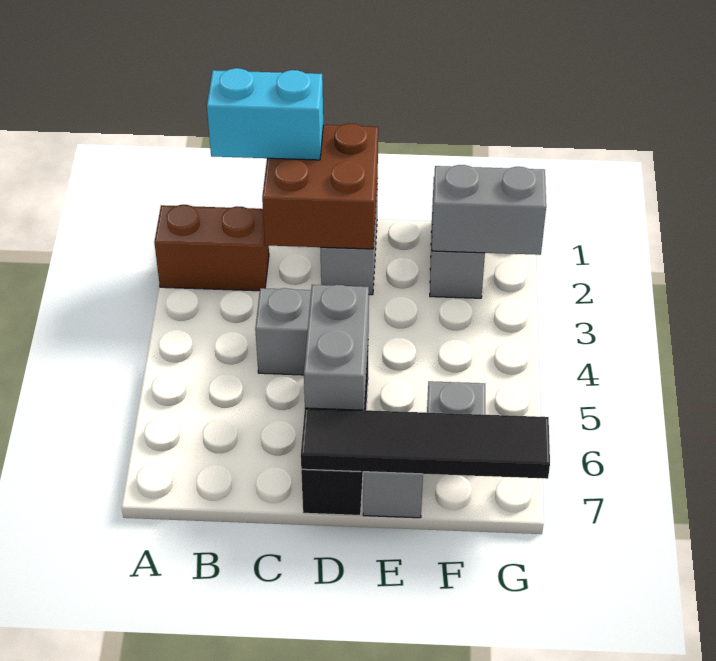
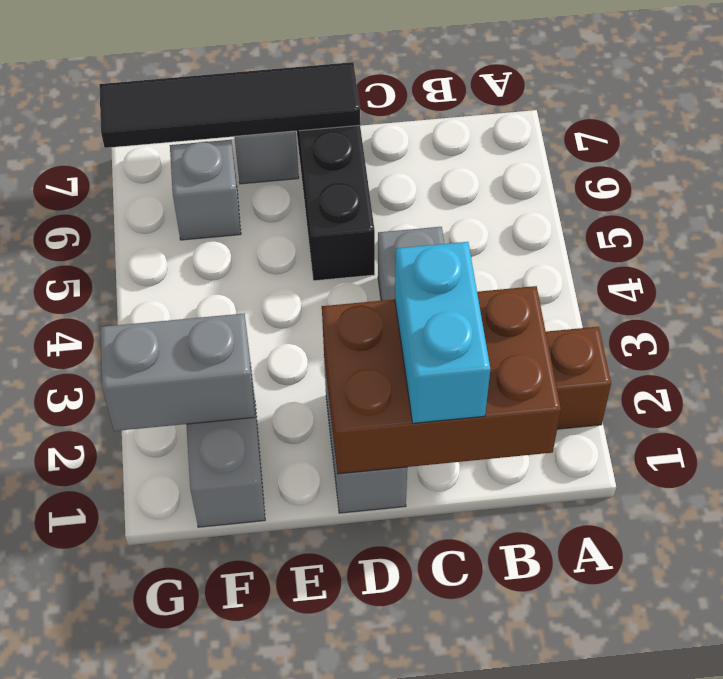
cyan brick B1:C1 level 3 -> cyan brick C1:C2 level 3
brown brick C1:D2 level 2 -> brown brick B1:D2 level 2
grey brick D5:D6 level 2 -> none

